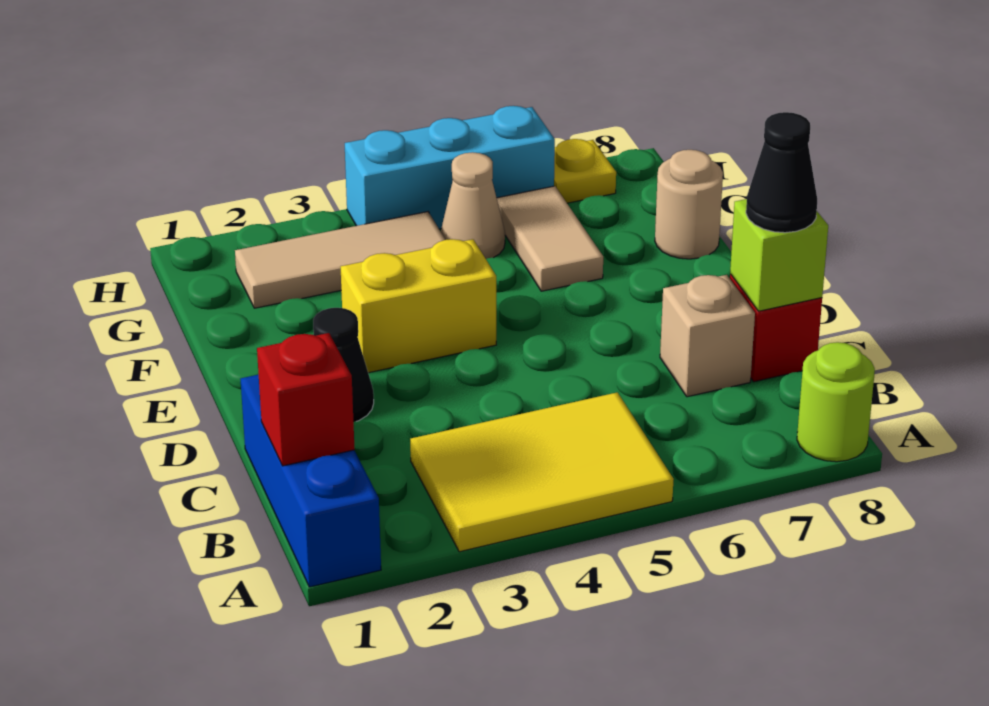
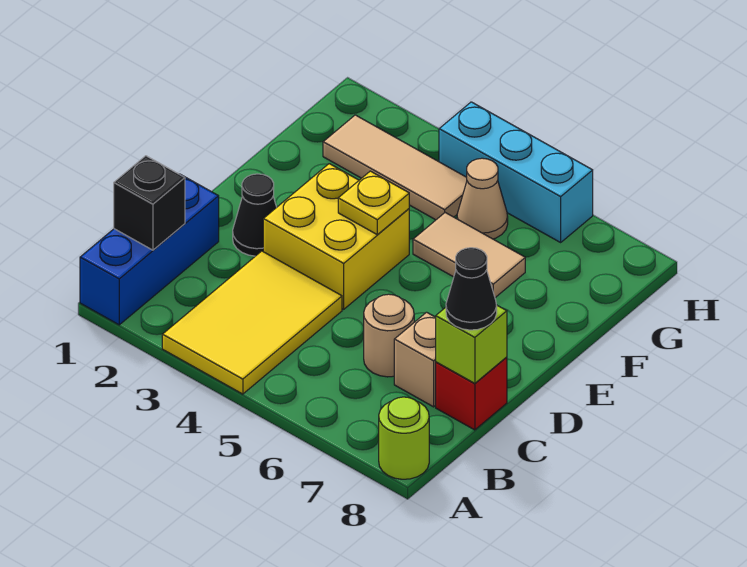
yellow tile A3:B5 level 1 -> yellow tile A3:C4 level 1
red brick B1 level 2 -> black brick B1 level 2
yellow brick E3:E4 level 1 -> yellow brick D3:E4 level 1
tan tile F6:G6 level 1 -> tan tile F5:F6 level 1
tan round brick F8 level 1 -> tan round brick C6 level 1
yellow plate H7 level 1 -> yellow plate E4 level 2

